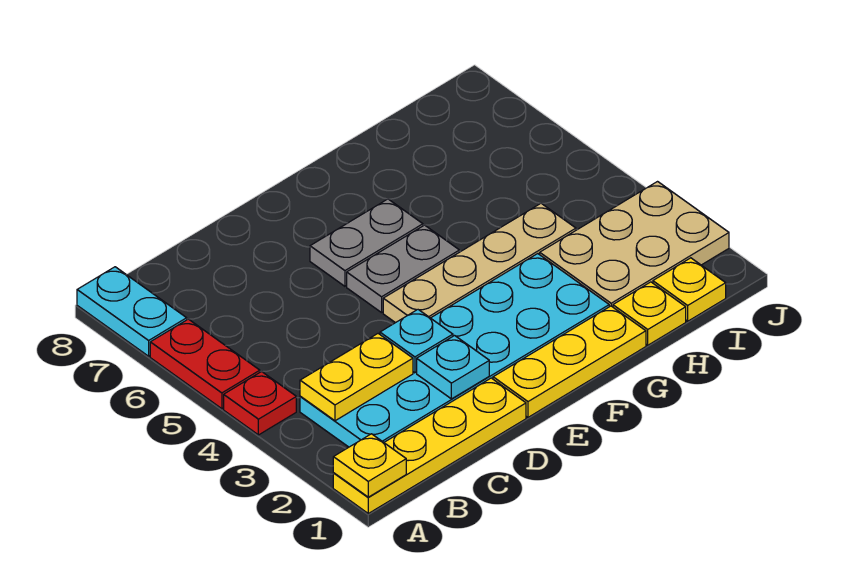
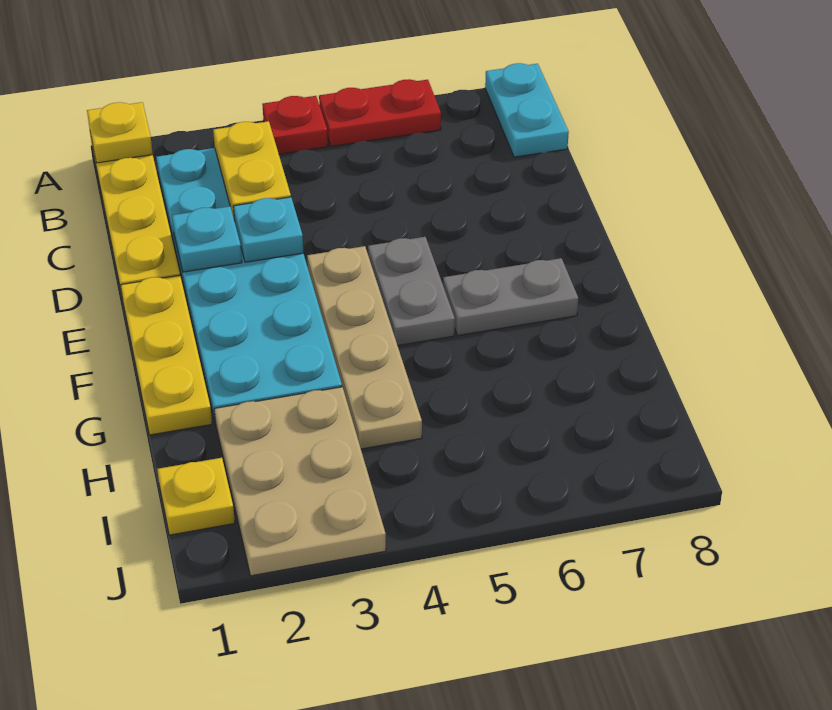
cyan plate A7:A8 level 1 -> cyan plate A8:B8 level 1
grey plate E6:F6 level 1 -> grey plate F6:F7 level 1
yellow plate H1 level 1 -> none

